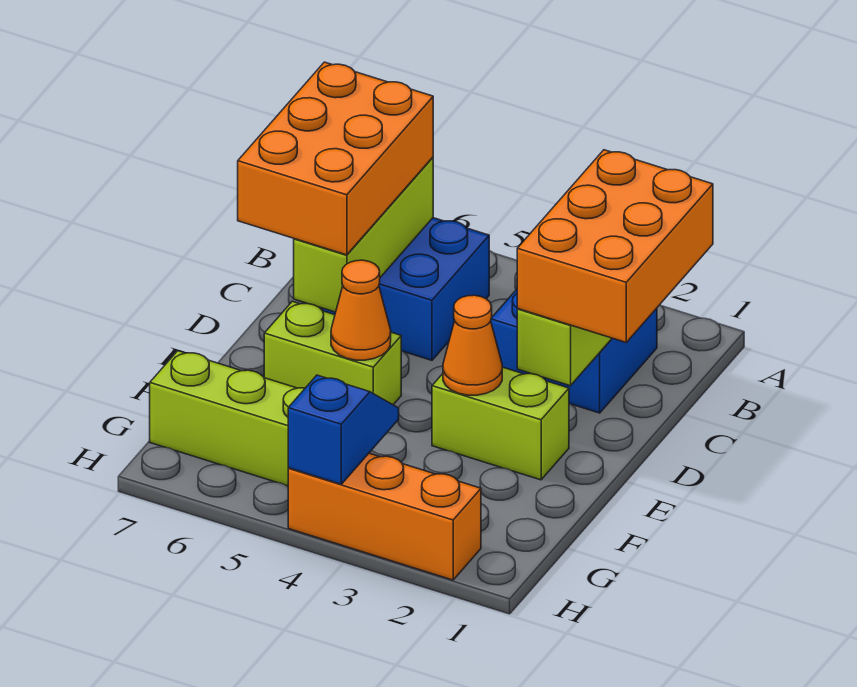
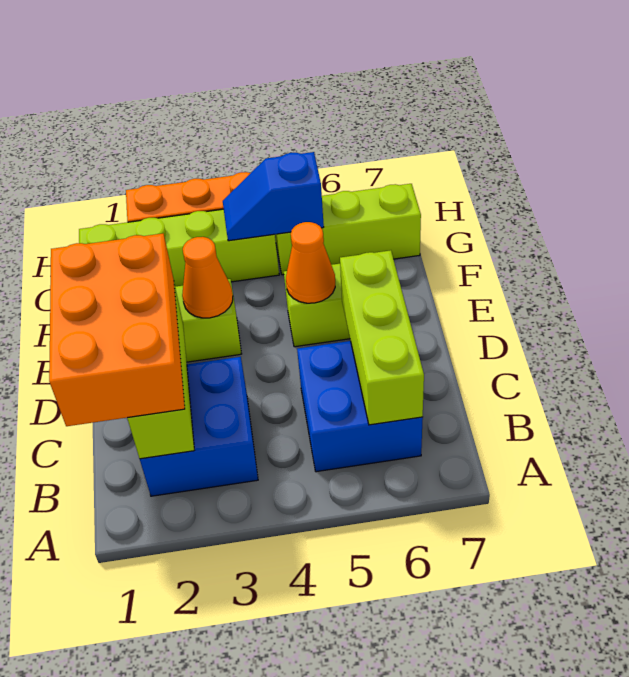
orange brick B6:D7 level 3 -> none
none -> lime brick G1:G4 level 1
blue slope G4:H4 level 2 top H -> blue slope G4:G5 level 2 top 5

